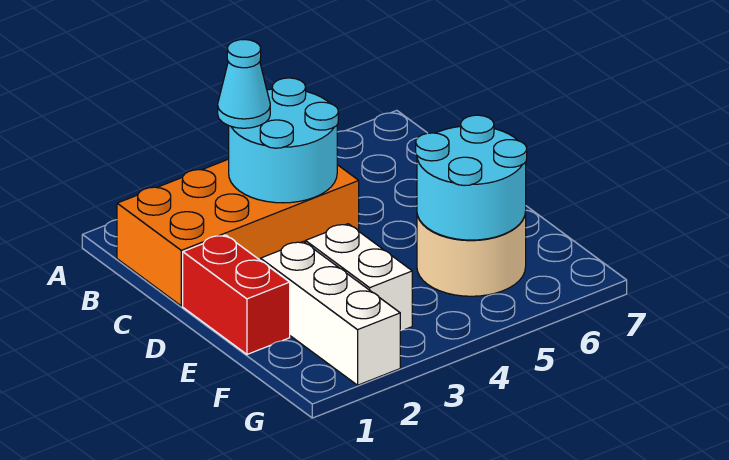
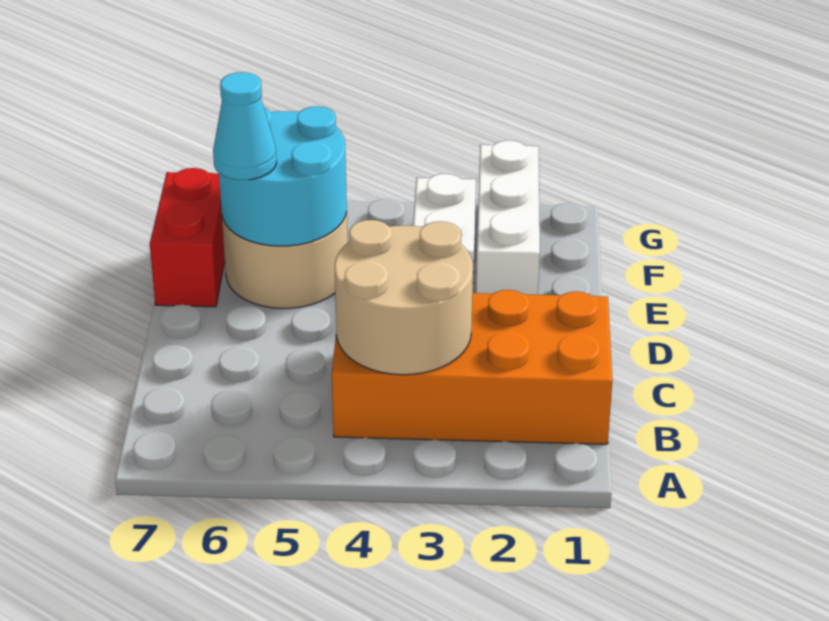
cyan round brick B3:C4 level 2 -> tan round brick B3:C4 level 2
cyan cone B3 level 3 -> cyan cone E6 level 3
red brick D1:E1 level 1 -> red brick E7:F7 level 1

